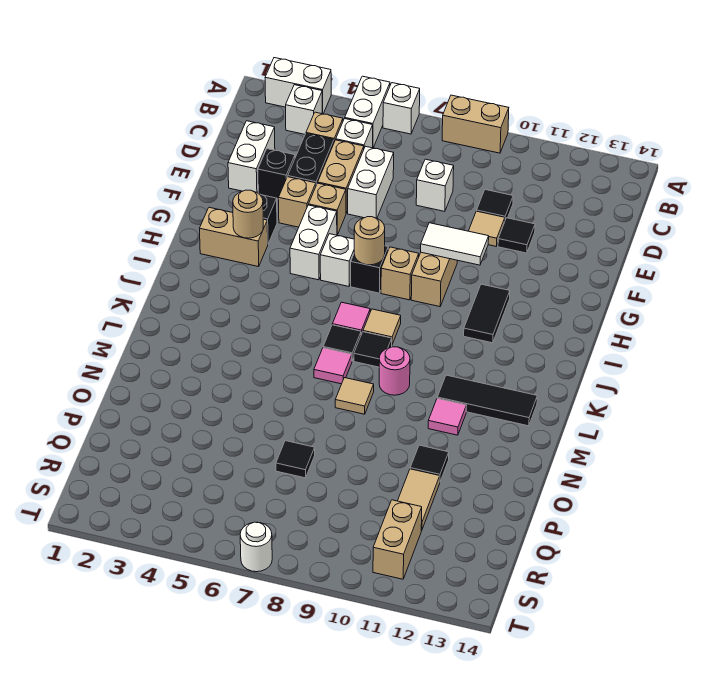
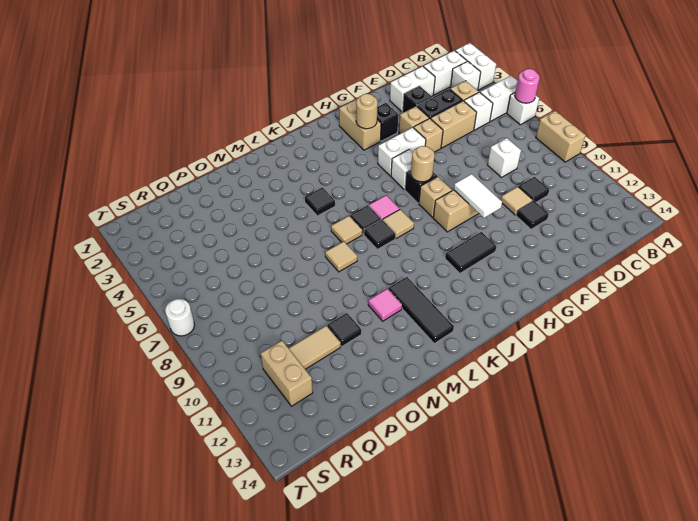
white brick D6:E6 level 1 -> white brick B2:C2 level 1
pink tile L7 level 1 -> tan tile L7 level 1
pink round brick L9 level 1 -> pink round brick A6 level 2
black tile P7 level 1 -> black tile L5 level 1
tan brick R11:S11 level 1 -> tan brick R11:R12 level 1

